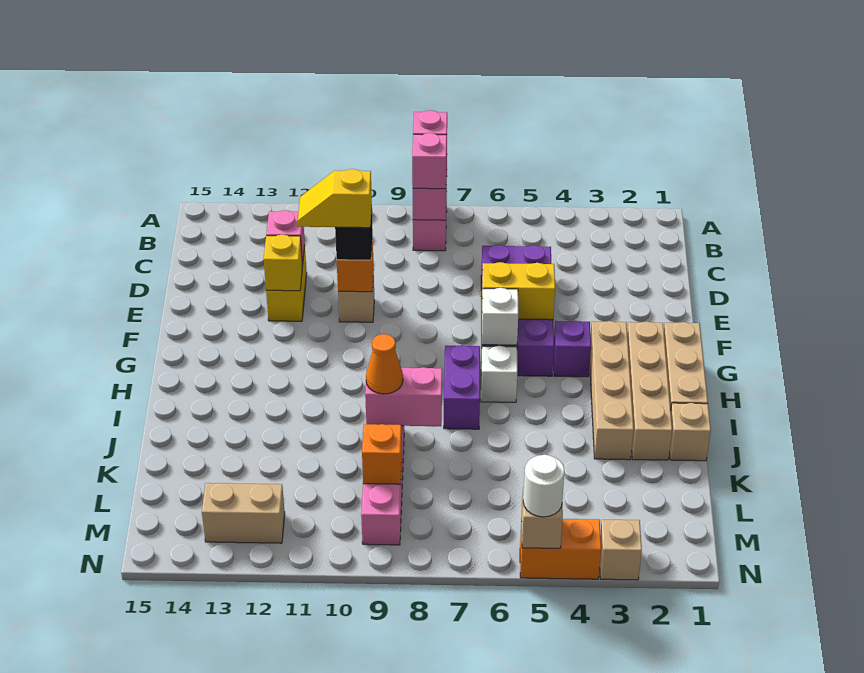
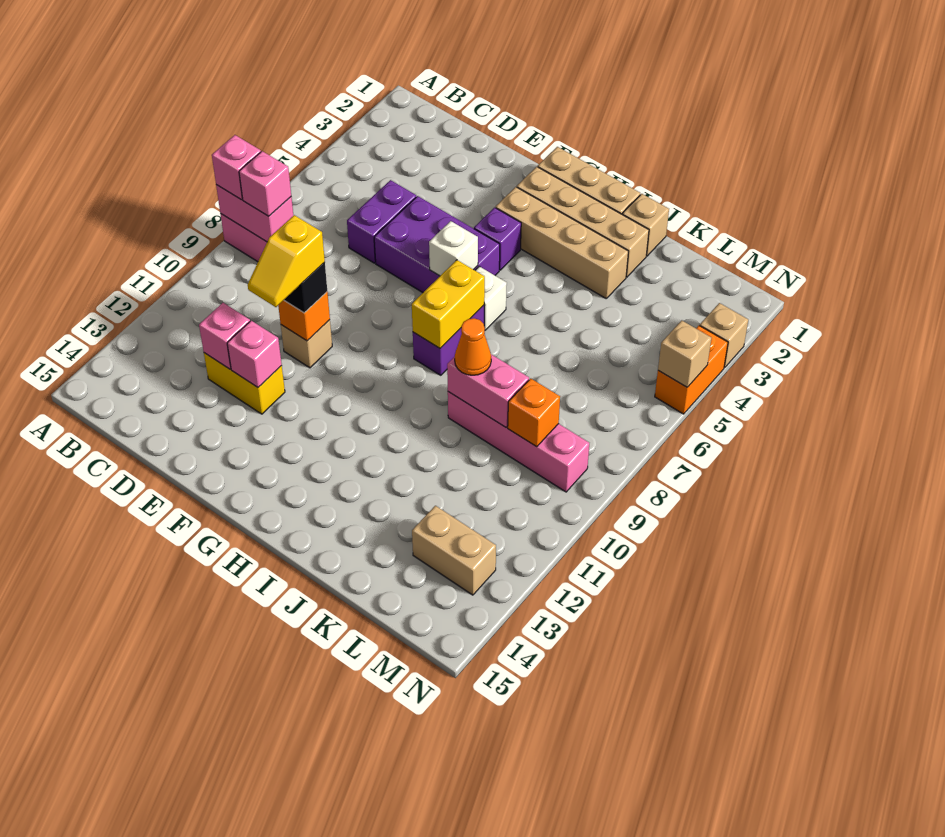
yellow brick E12 level 2 -> pink brick E12 level 2
yellow brick F5:F6 level 2 -> yellow brick H7:H8 level 2
purple brick H7:I7 level 1 -> purple brick H7:H8 level 1
pink brick J8:J9 level 2 -> pink brick J9:K9 level 2
tan brick M12:M13 level 1 -> tan brick L13:M13 level 1
white round brick N5 level 3 -> none

